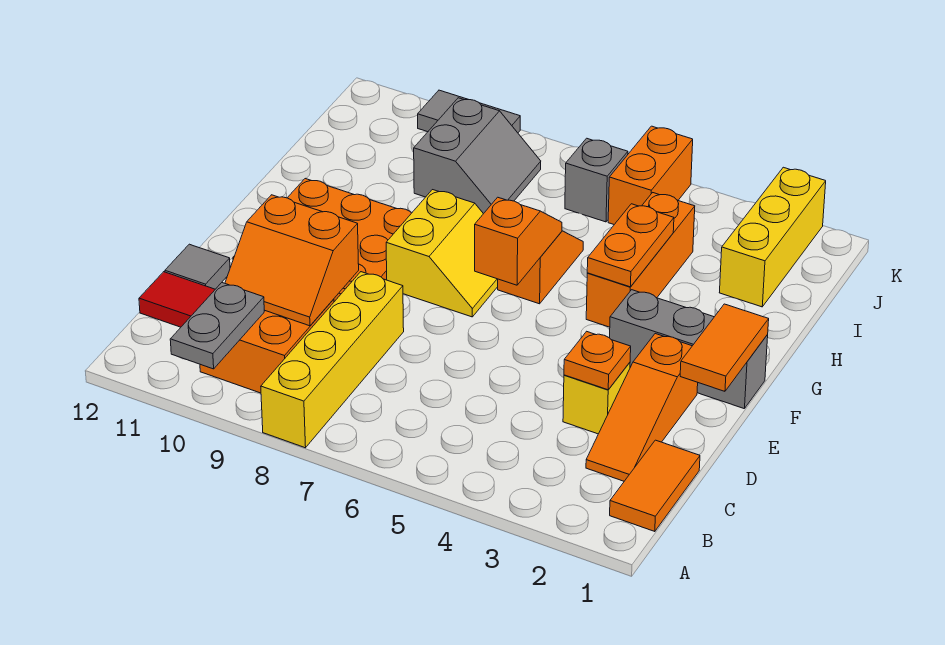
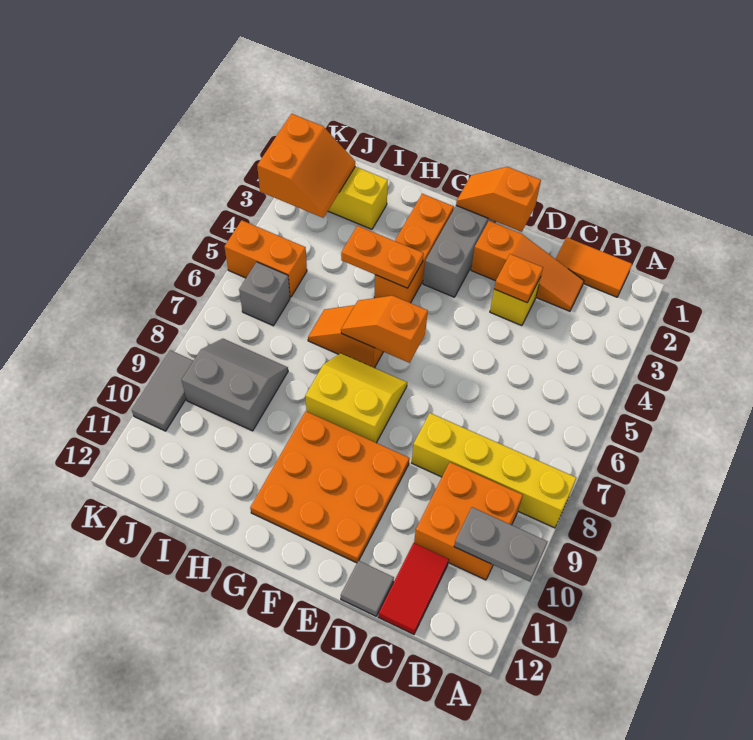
orange slope C9:D10 level 2 top D -> orange slope J2:K3 level 2 top K
orange tile E1:F1 level 2 -> orange slope E1:F1 level 2 top E
orange brick G4:I4 level 1 -> orange brick G2:G4 level 1

